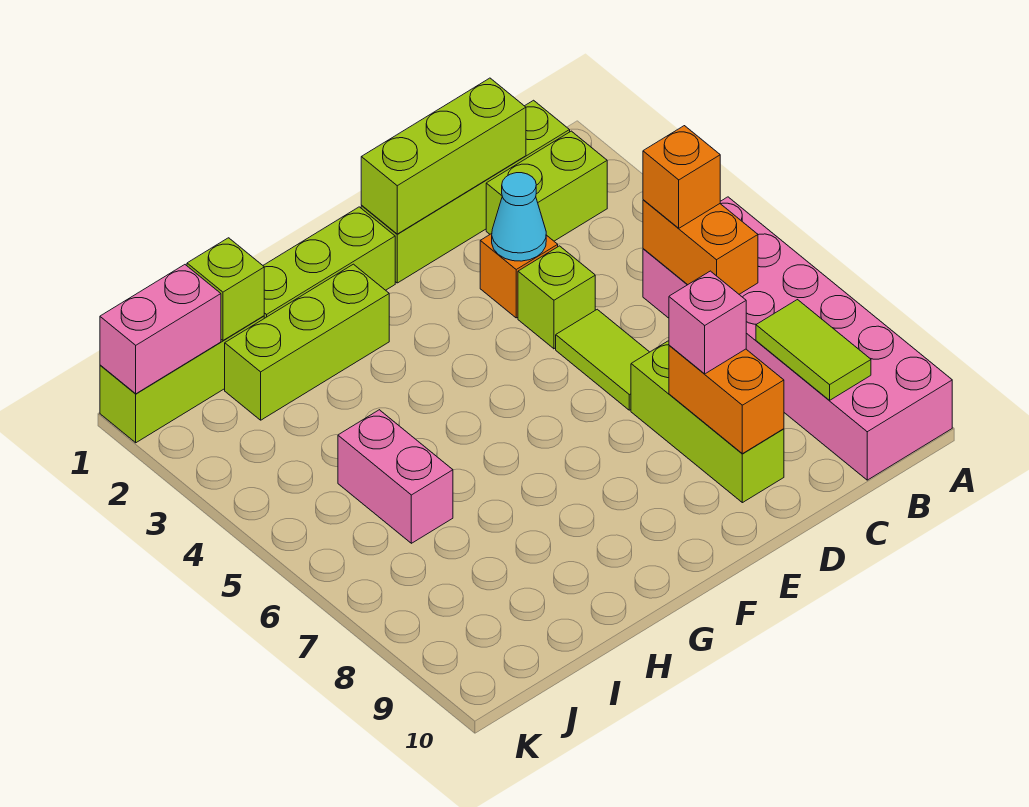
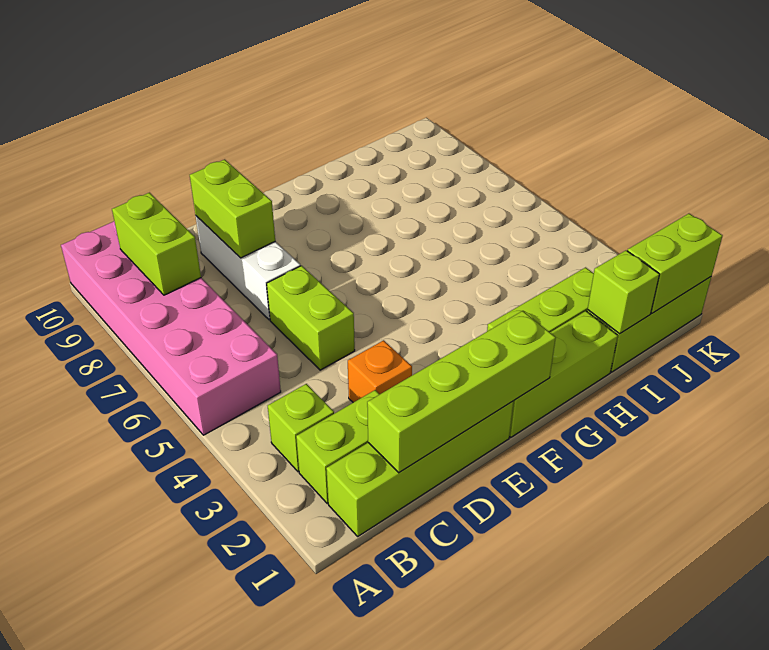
orange brick B5:B6 level 2 -> none
orange brick B5 level 3 -> none
lime tile B8:B9 level 2 -> lime brick B8:B9 level 2
lime brick C1:E1 level 2 -> lime brick C1:F1 level 2
cyan cone D3 level 2 -> none
lime brick D4 level 1 -> lime brick B3 level 1
lime tile D5:D6 level 1 -> lime brick D5:D6 level 1
lime brick D7:D9 level 1 -> white brick D7:D9 level 1
orange brick D8:D9 level 2 -> lime brick D8:D9 level 2
pink brick D8 level 3 -> none
pink brick I5:I6 level 1 -> none
pink brick J1:K1 level 2 -> lime brick J1:K1 level 2

